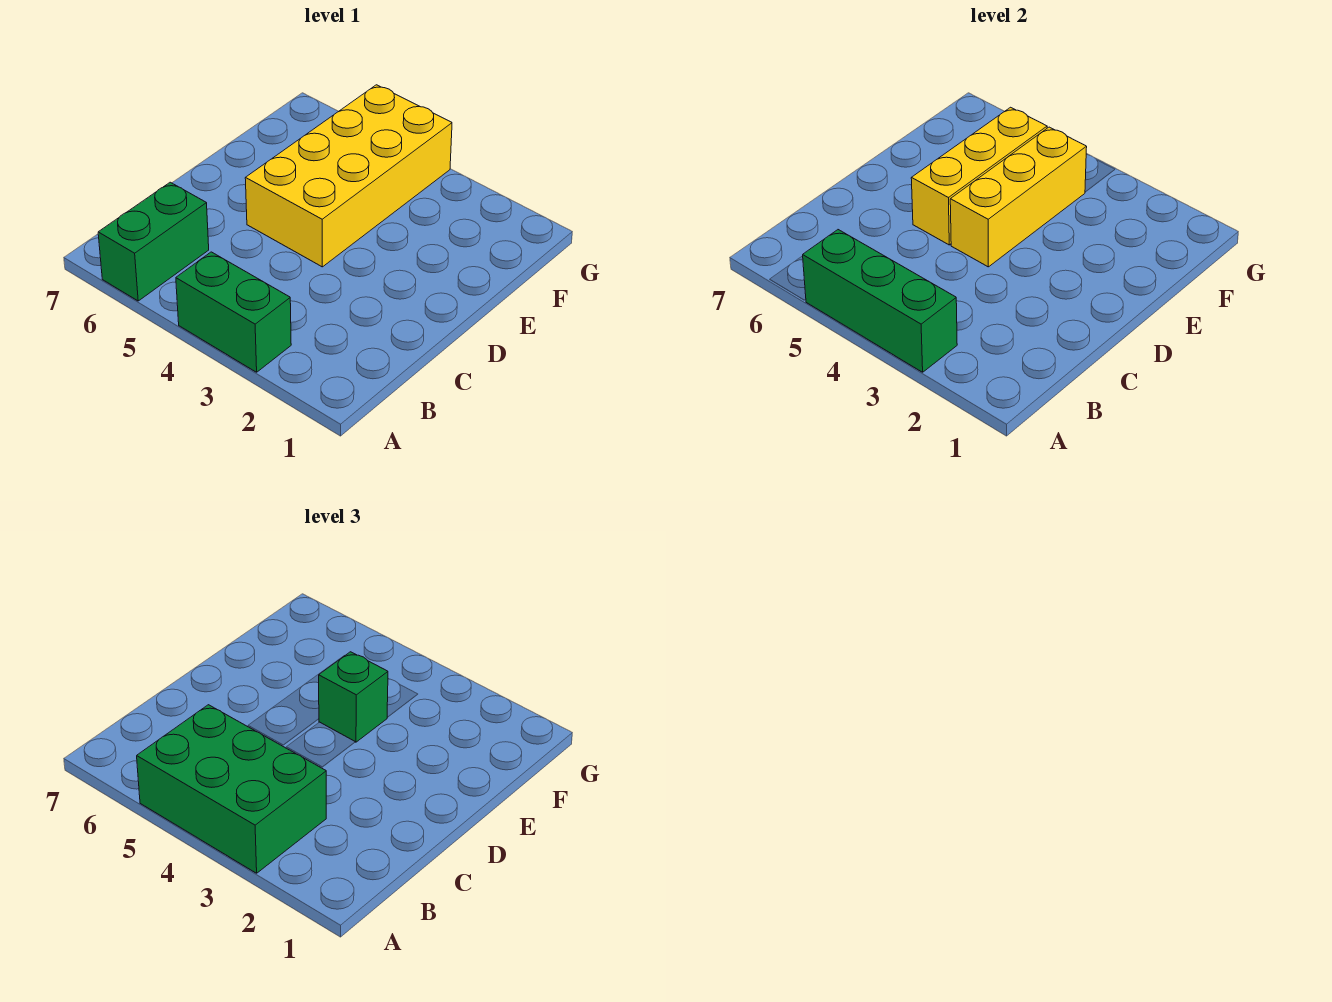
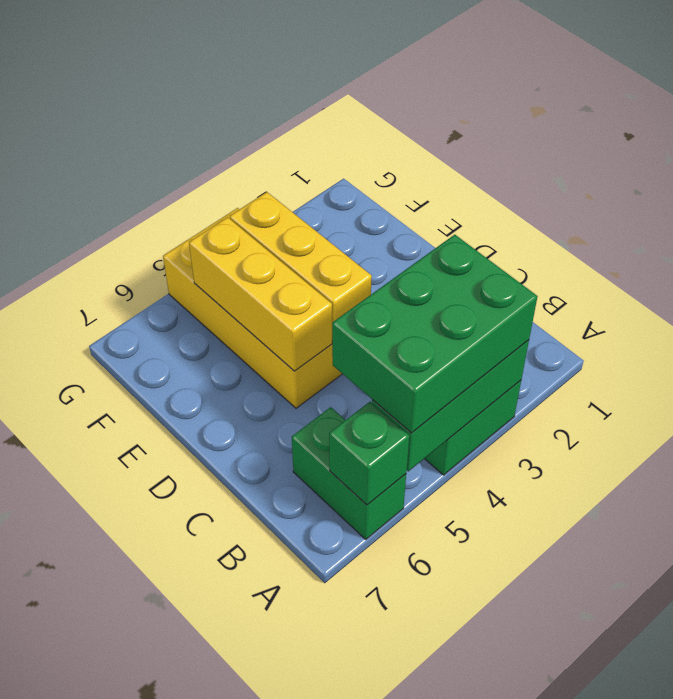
green brick E4 level 3 -> green brick A6 level 2

